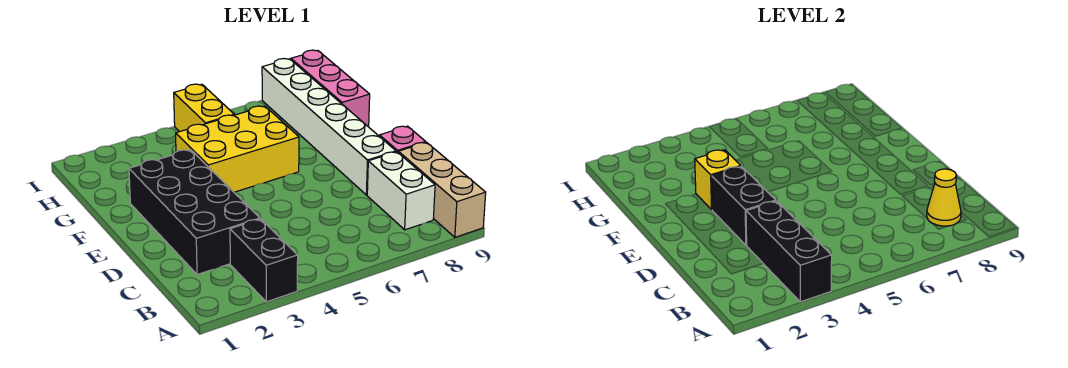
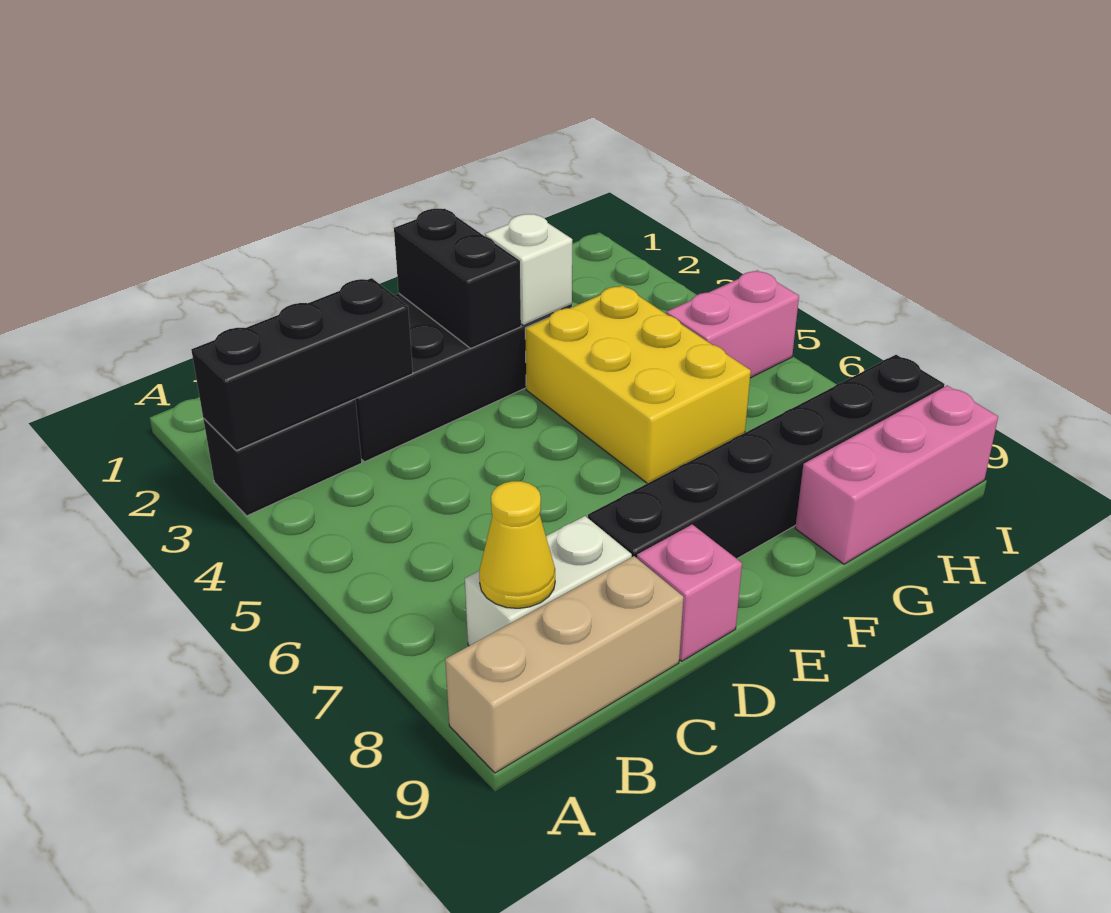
black brick D3:E3 level 2 -> black brick E2:E3 level 2
white brick D8:I8 level 1 -> black brick D8:I8 level 1
yellow brick F3 level 2 -> white brick F3 level 2
yellow brick H5:I5 level 1 -> pink brick H5:I5 level 1

